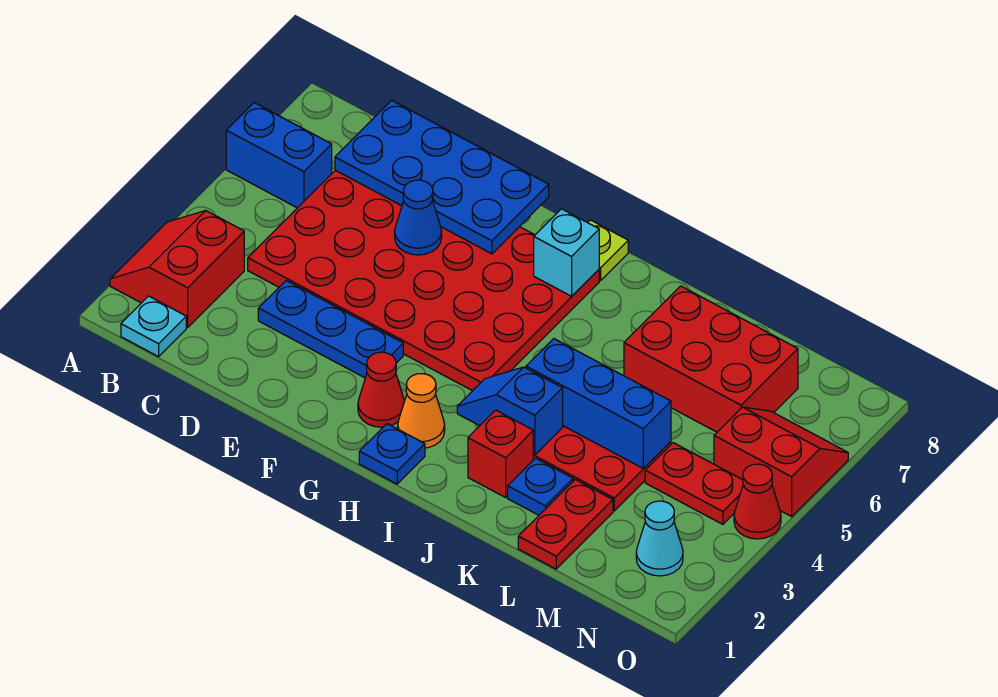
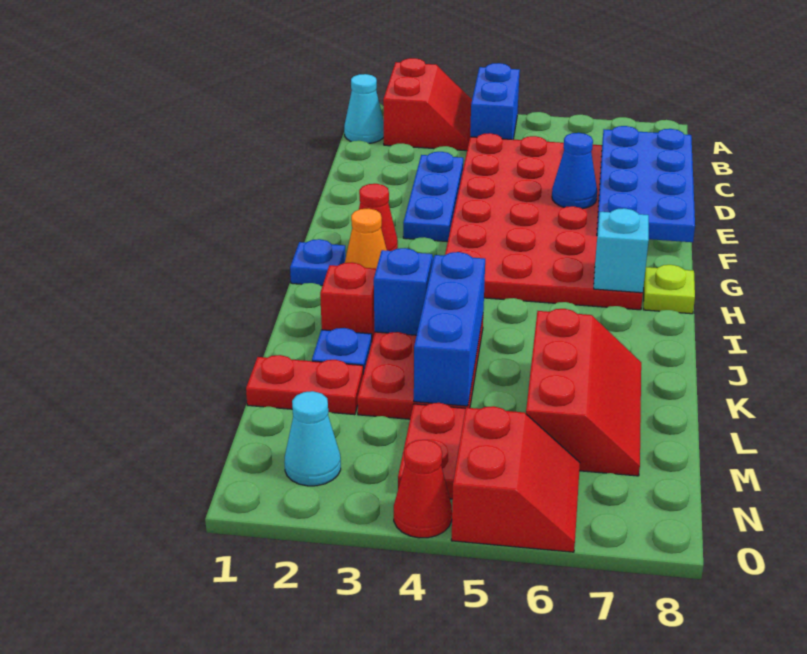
red slope A2:B3 level 1 top B -> red slope A2:B3 level 1 top 2
blue brick A6:B6 level 1 -> blue brick A4:B4 level 1
cyan plate B1 level 1 -> cyan cone B1 level 1
red brick K6:M7 level 1 -> red slope K6:M7 level 1 top 6

